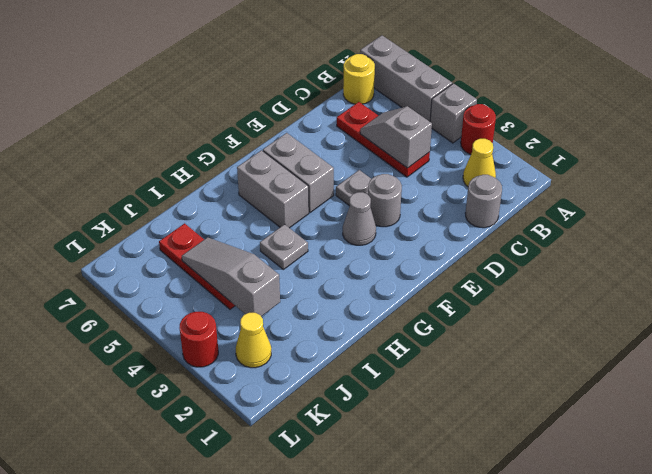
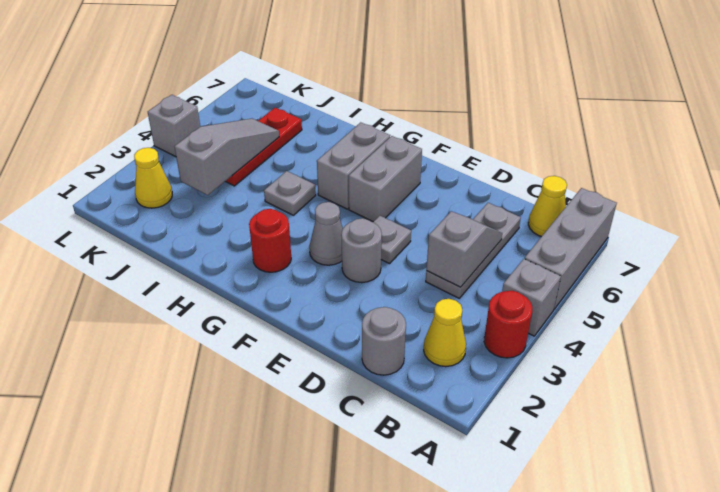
yellow round brick B7 level 1 -> yellow cone B7 level 1
red plate C4:C6 level 1 -> grey plate C4:C6 level 1
red round brick L3 level 1 -> red round brick G2 level 1
none -> grey brick L4 level 1

